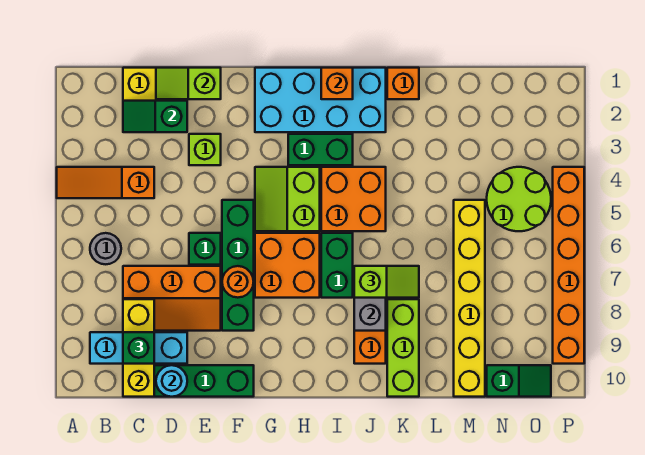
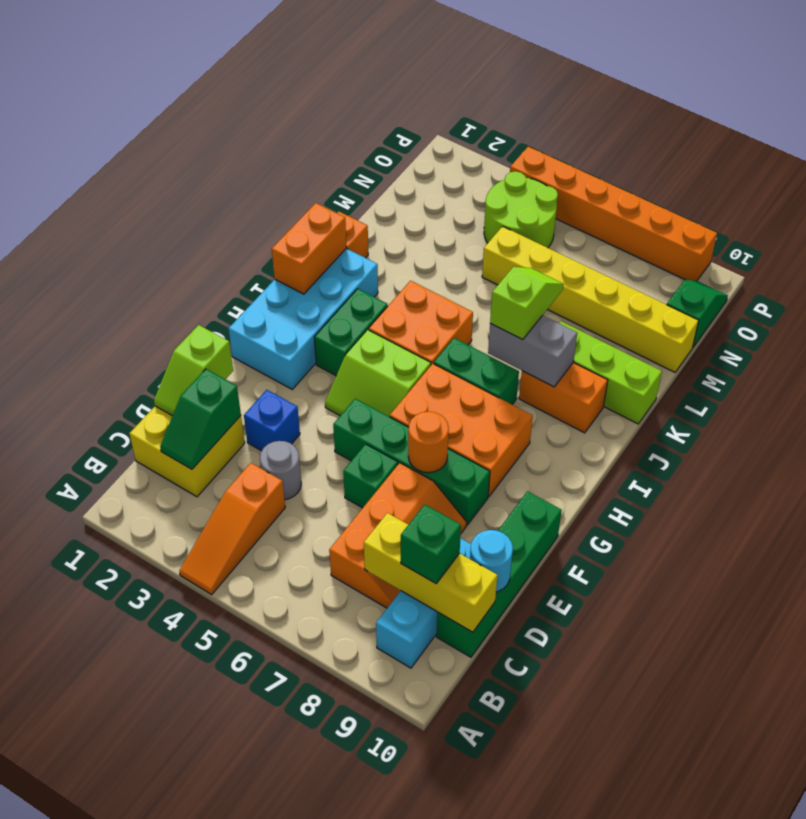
grey round brick B6 level 1 -> grey round brick D4 level 1
lime brick E3 level 1 -> blue brick E3 level 1
orange brick G6:H7 level 1 -> orange brick G6:H8 level 1
orange brick I1 level 2 -> orange brick I1:J1 level 2

